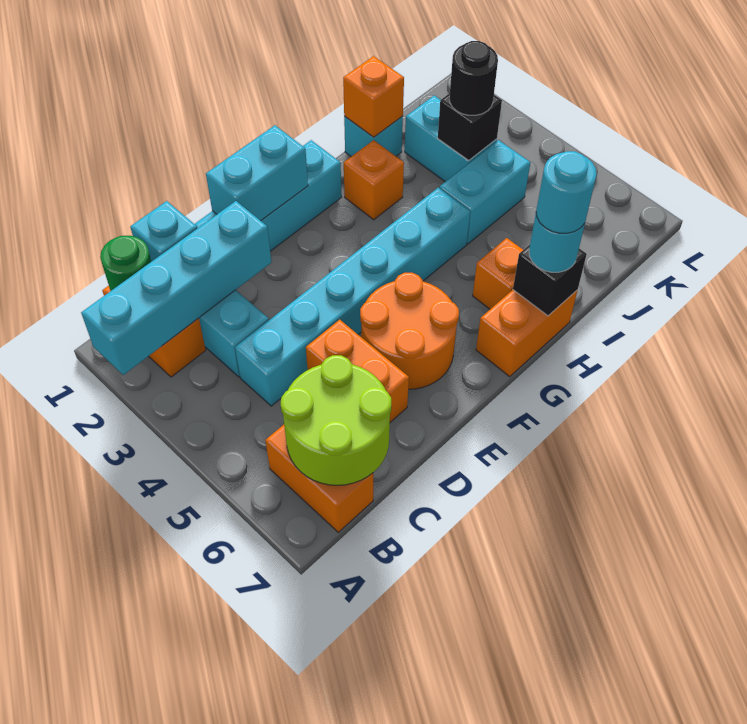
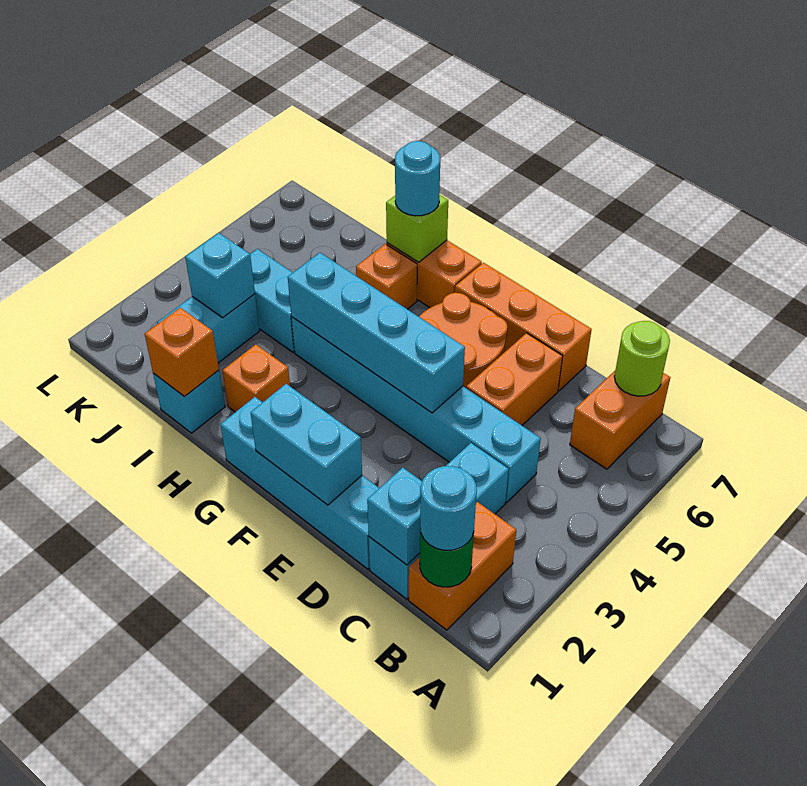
cyan brick A2:D2 level 2 -> cyan brick E4:H4 level 2
lime round brick B6:C7 level 2 -> lime round brick B7 level 2
none -> orange brick D7:F7 level 1
black brick H7 level 2 -> lime brick H7 level 2
cyan round brick H7 level 4 -> cyan round brick B1 level 3
black brick J3 level 2 -> cyan brick J3 level 2
black round brick J3 level 3 -> none

